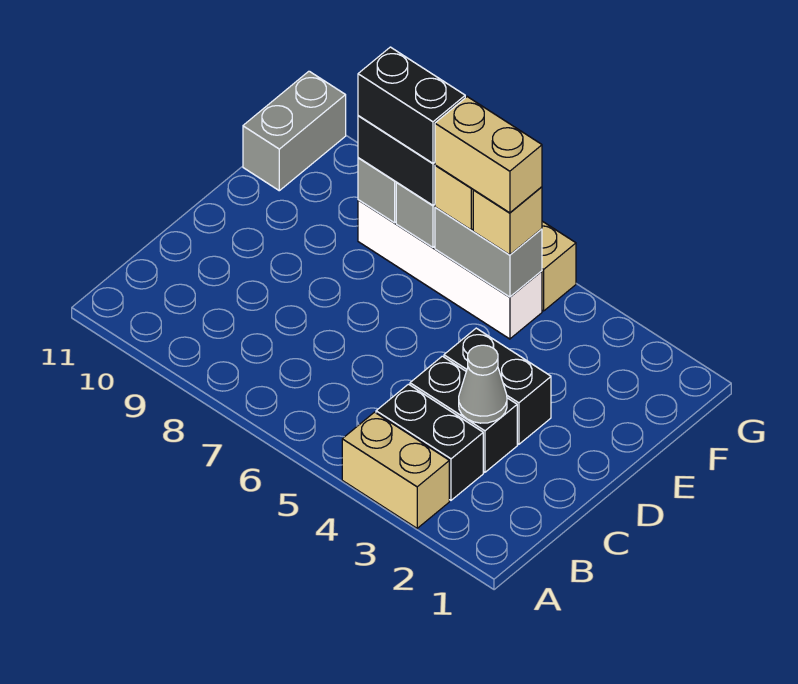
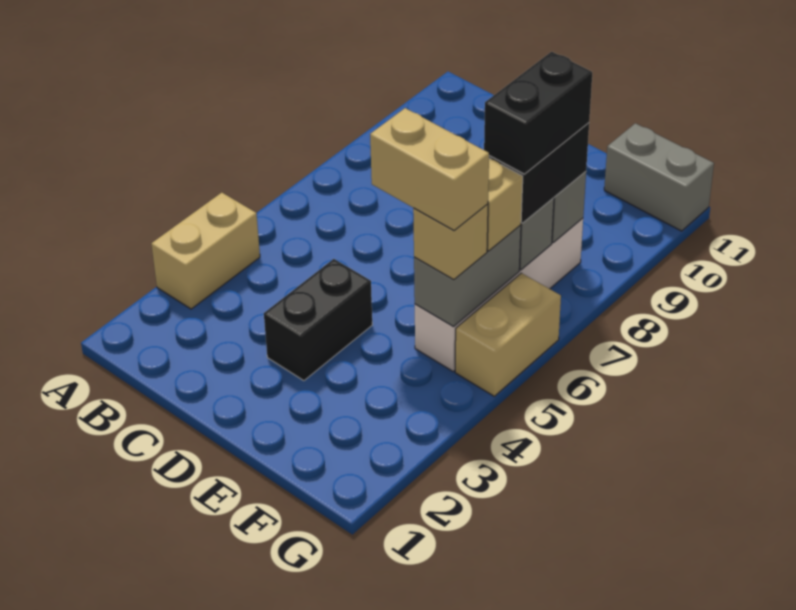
black brick B3:B4 level 1 -> none
black brick C3:C4 level 1 -> none
grey cone C3 level 2 -> none
tan brick F5:F6 level 4 -> tan brick E5:F5 level 4

